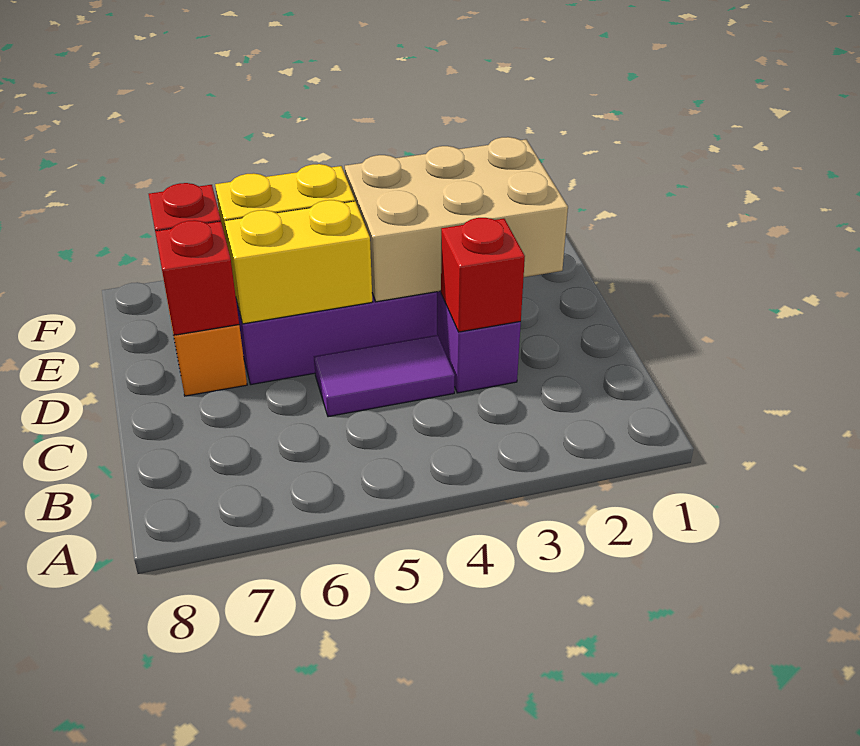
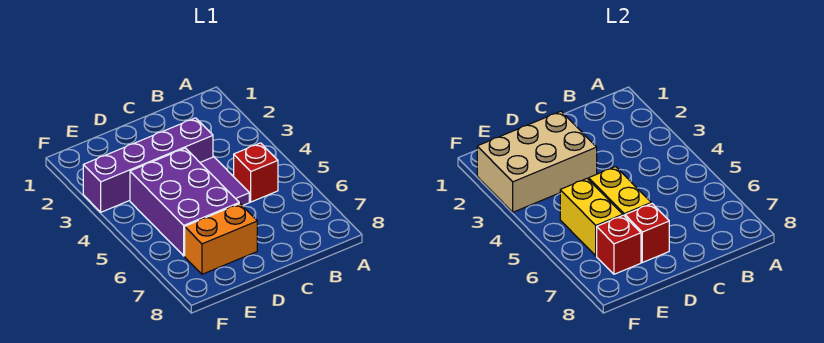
red brick C3 level 2 -> red brick B5 level 1
tan brick D2:E4 level 2 -> tan brick D2:F3 level 2

